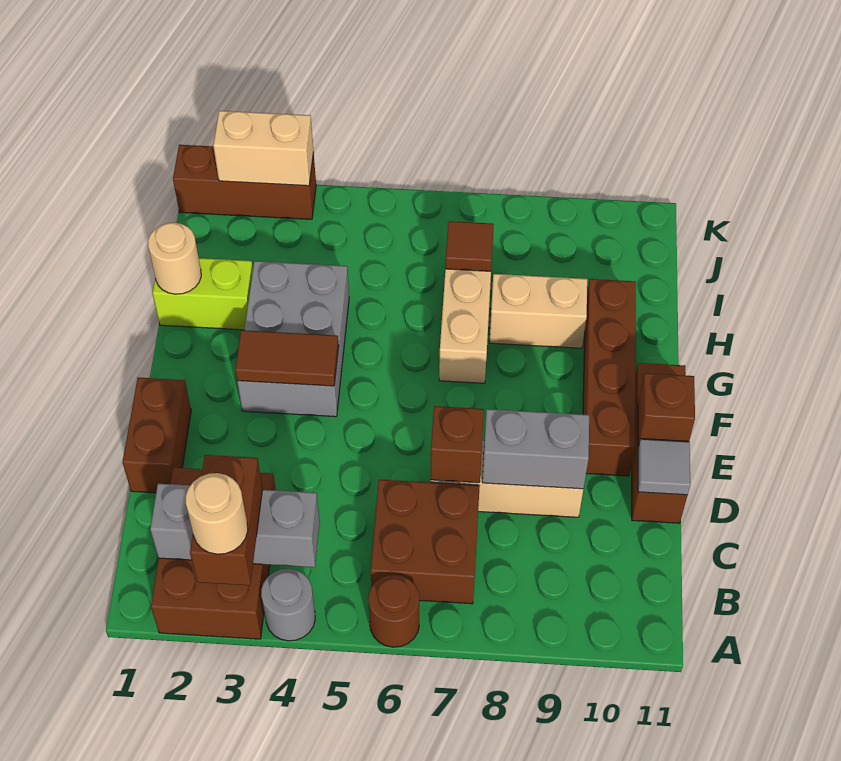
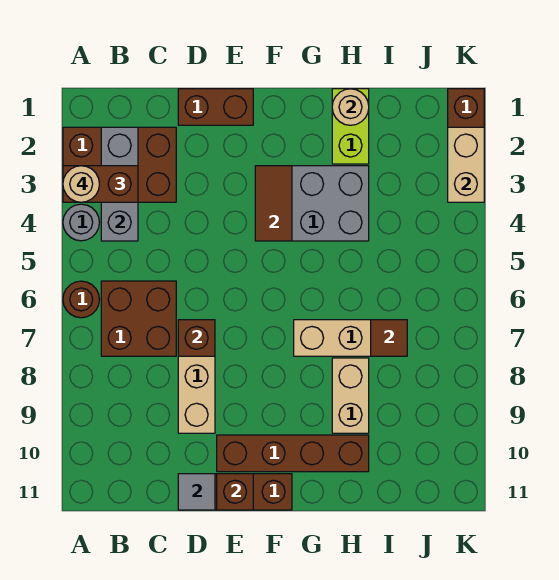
grey brick D8:D9 level 2 -> none

